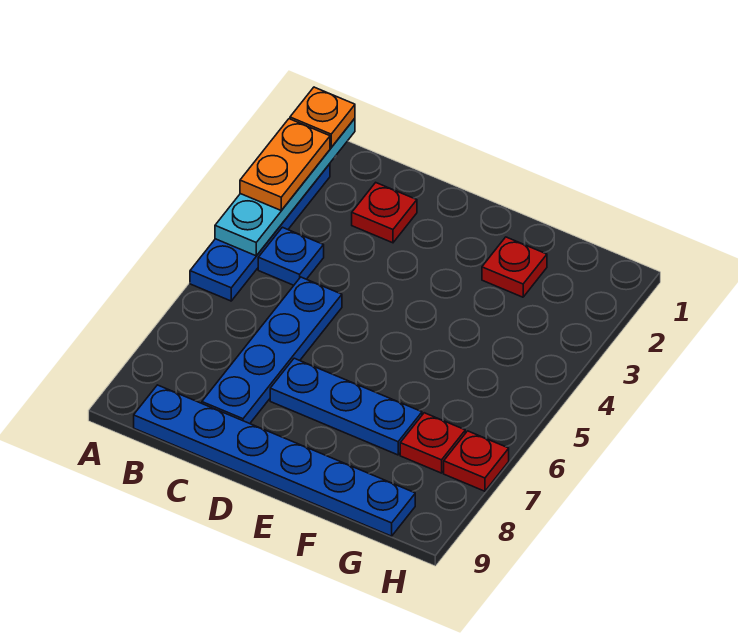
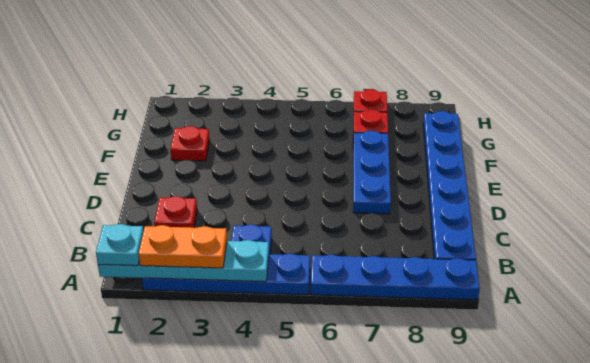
orange plate A1 level 3 -> cyan plate A1 level 3
blue plate C5:C8 level 1 -> blue plate A6:A9 level 1

